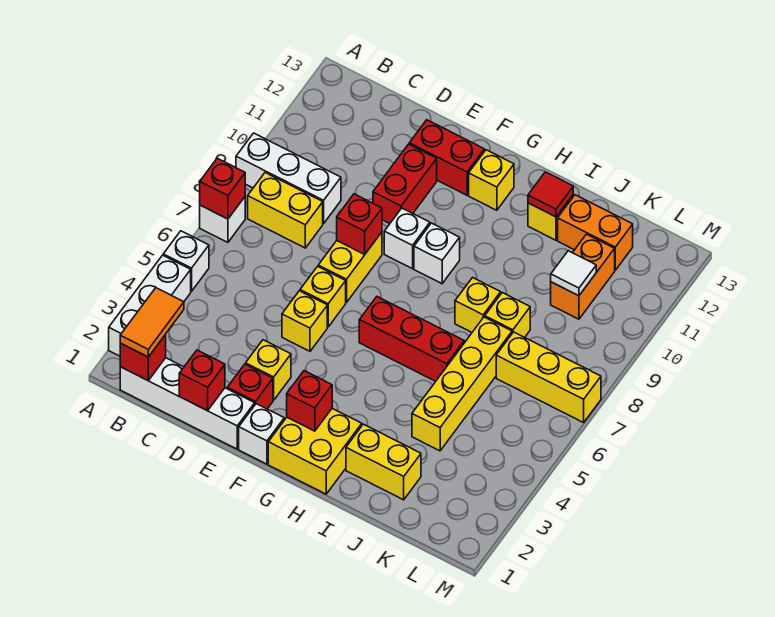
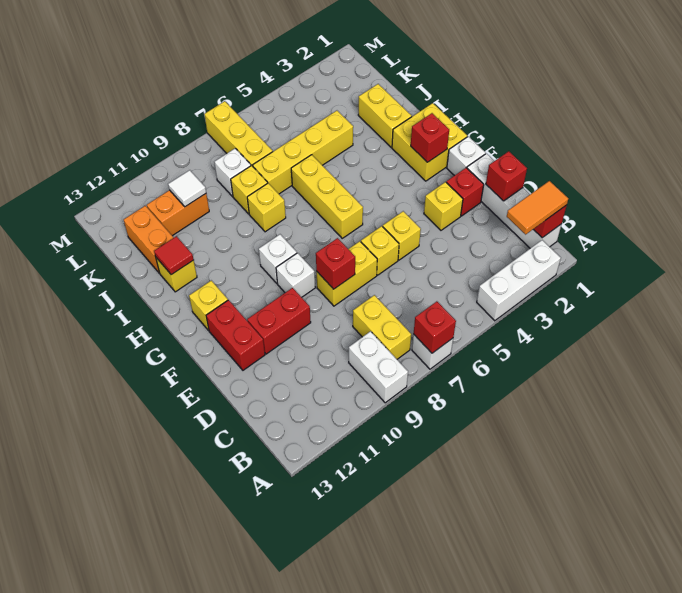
white brick A5 level 1 -> white brick K8 level 1
white brick A9:C9 level 1 -> white brick A9:B9 level 1
red brick G6:I6 level 1 -> yellow brick G6:I6 level 1

